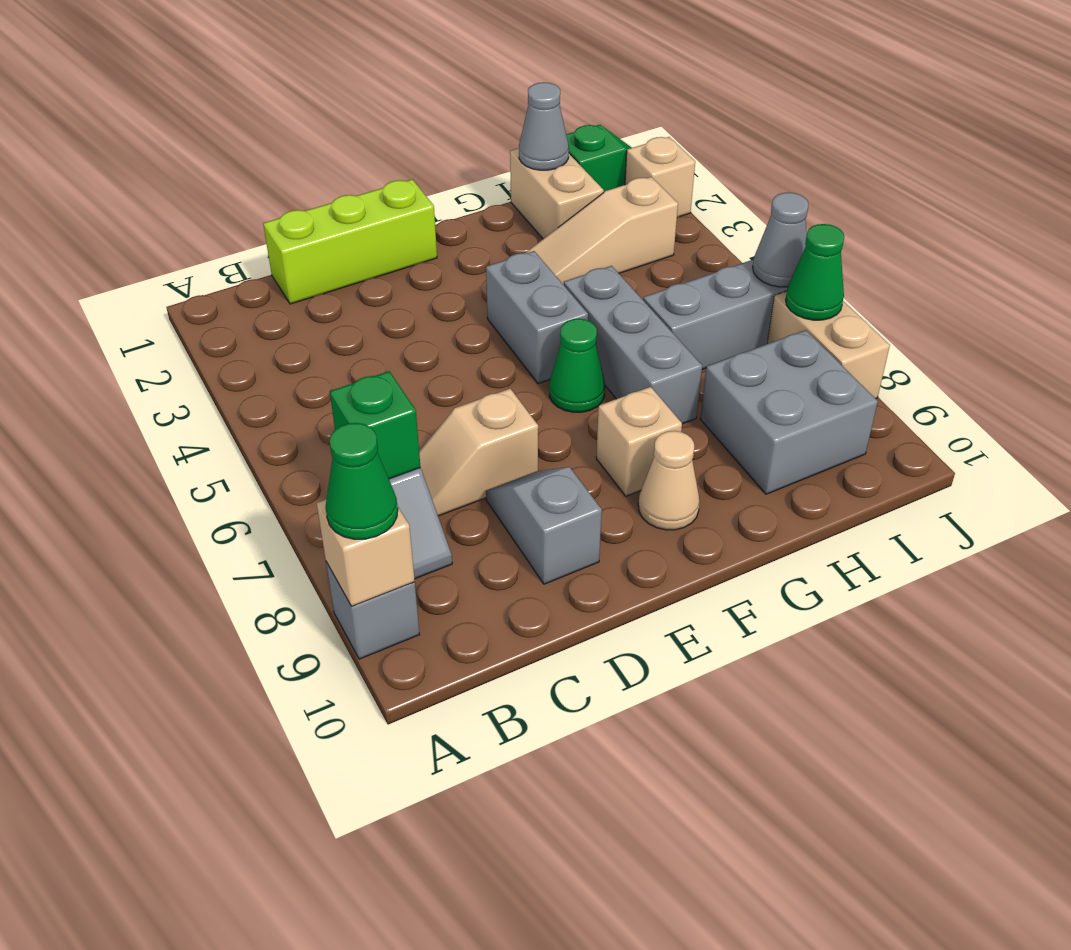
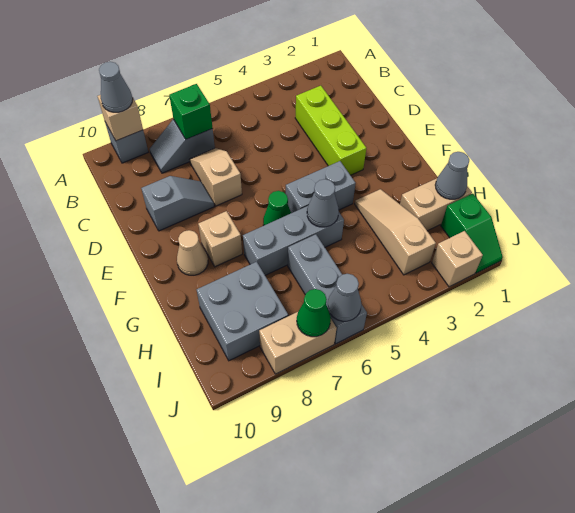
green cone A9 level 3 -> grey cone A9 level 3
lime brick C1:E1 level 1 -> lime brick C3:E3 level 1
none -> grey cone G5 level 2

